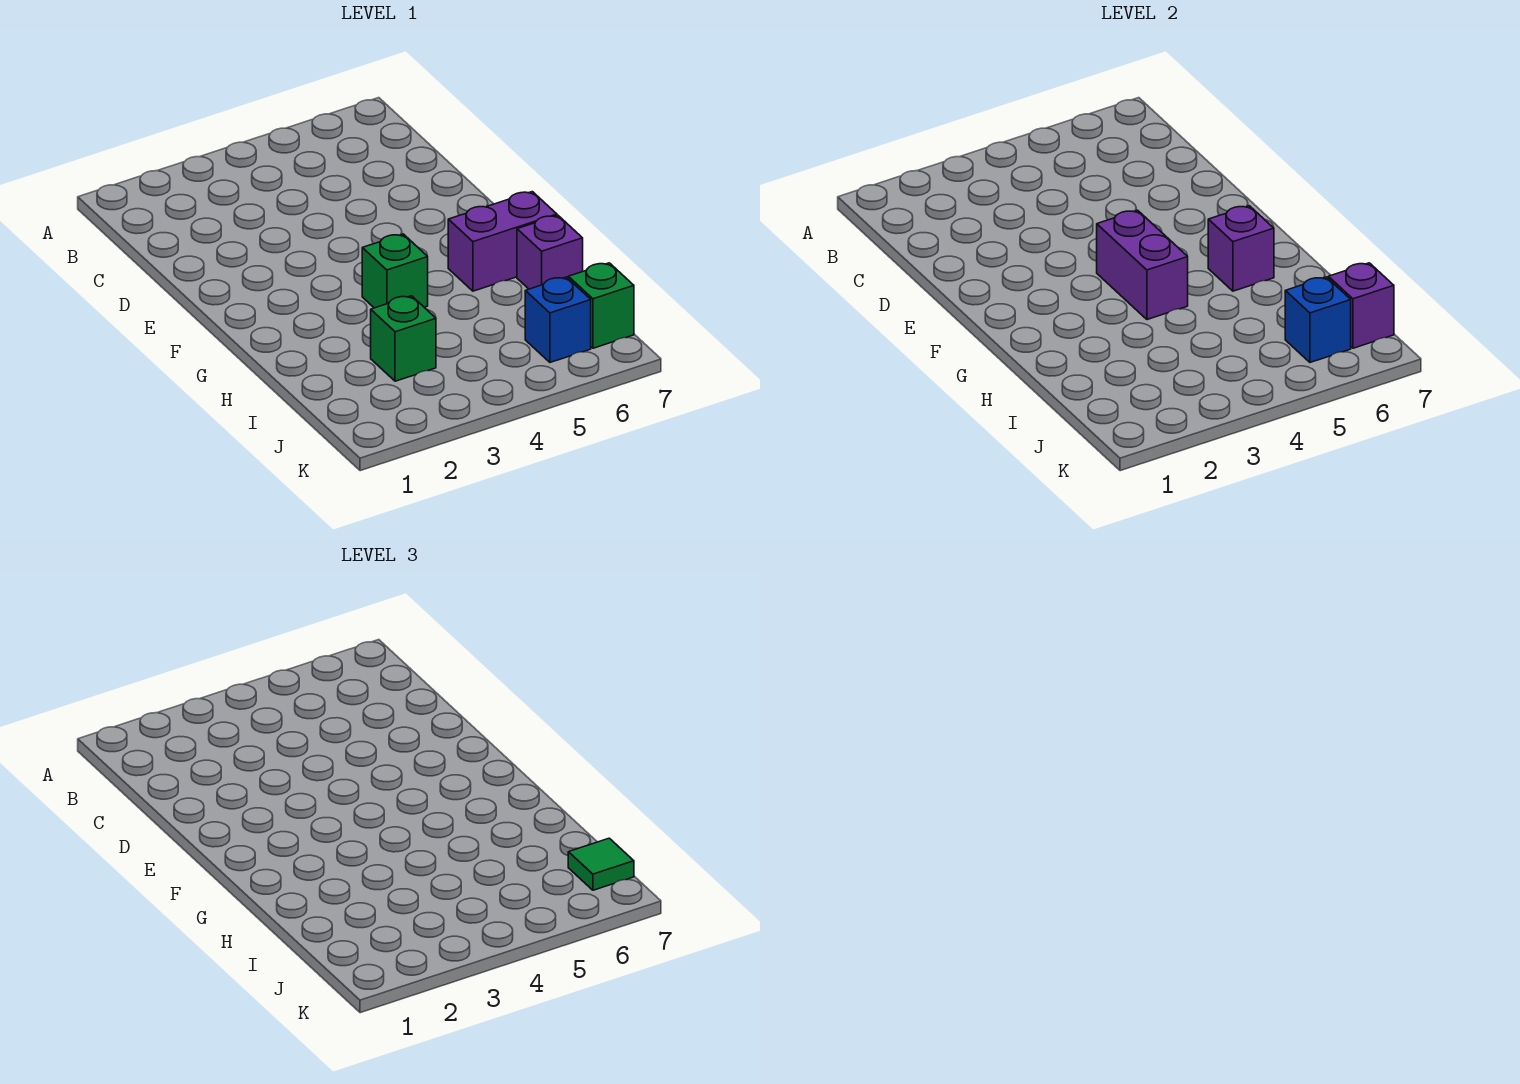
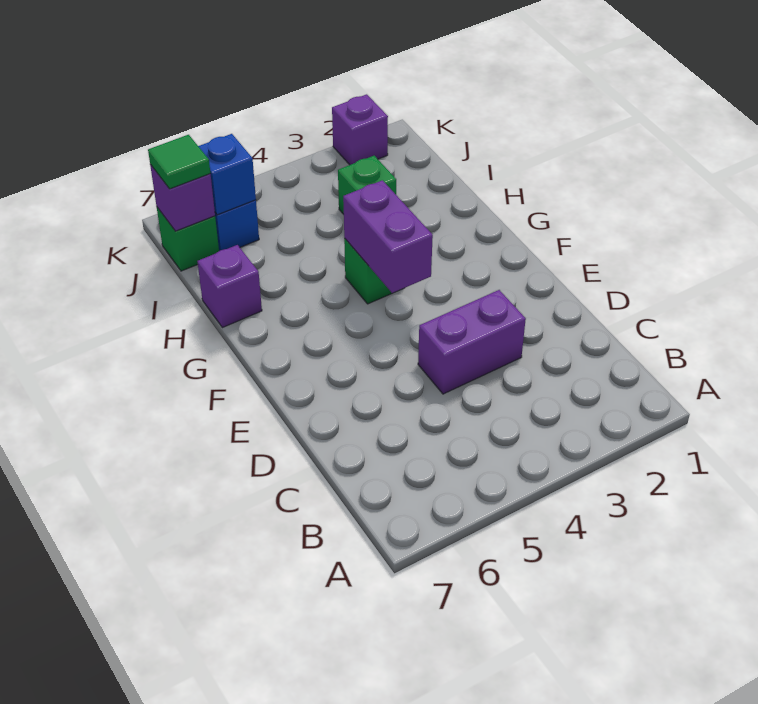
purple brick G6:G7 level 1 -> purple brick D3:D4 level 1
purple brick G6 level 2 -> purple brick K2 level 1

